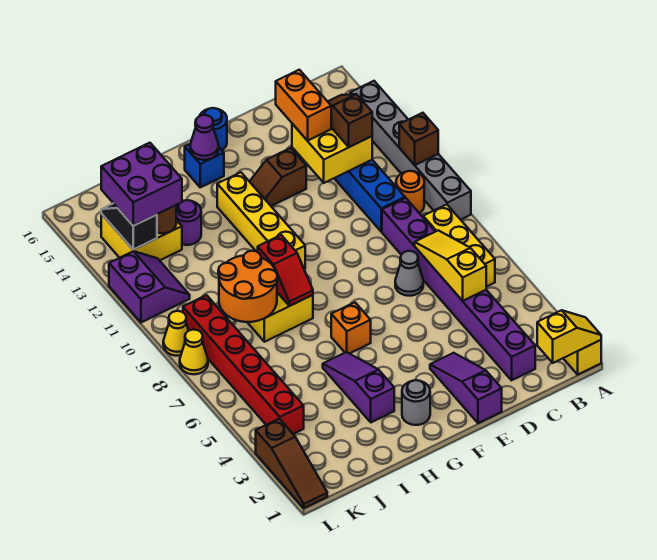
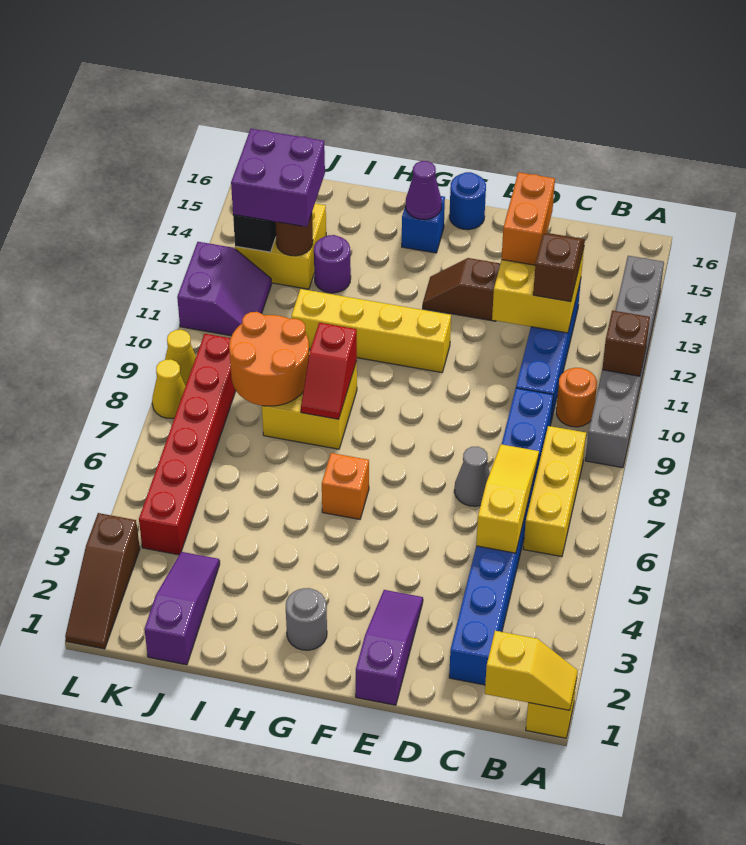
purple brick C2:C9 level 1 -> blue brick C2:C9 level 1
yellow brick G10:G13 level 1 -> yellow brick F11:I11 level 1
purple slope H3:H5 level 1 top 3 -> purple slope J1:J3 level 1 top 1

